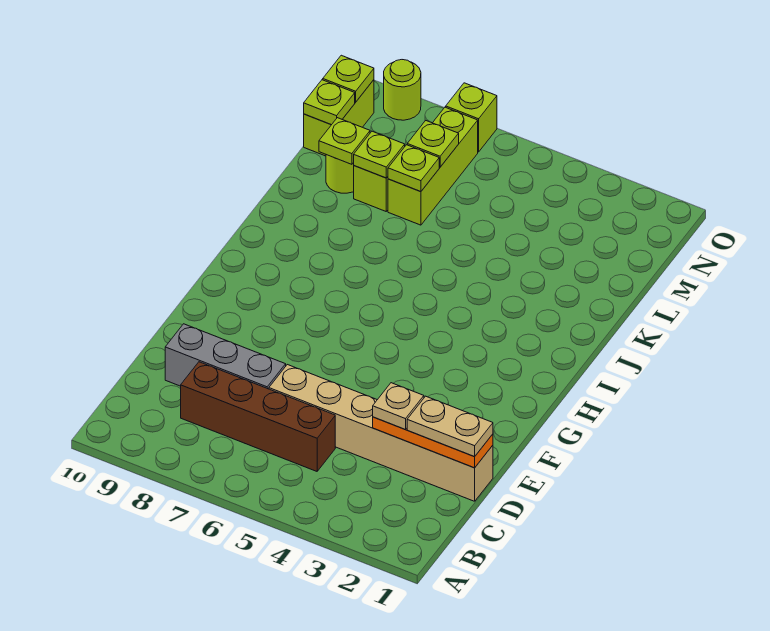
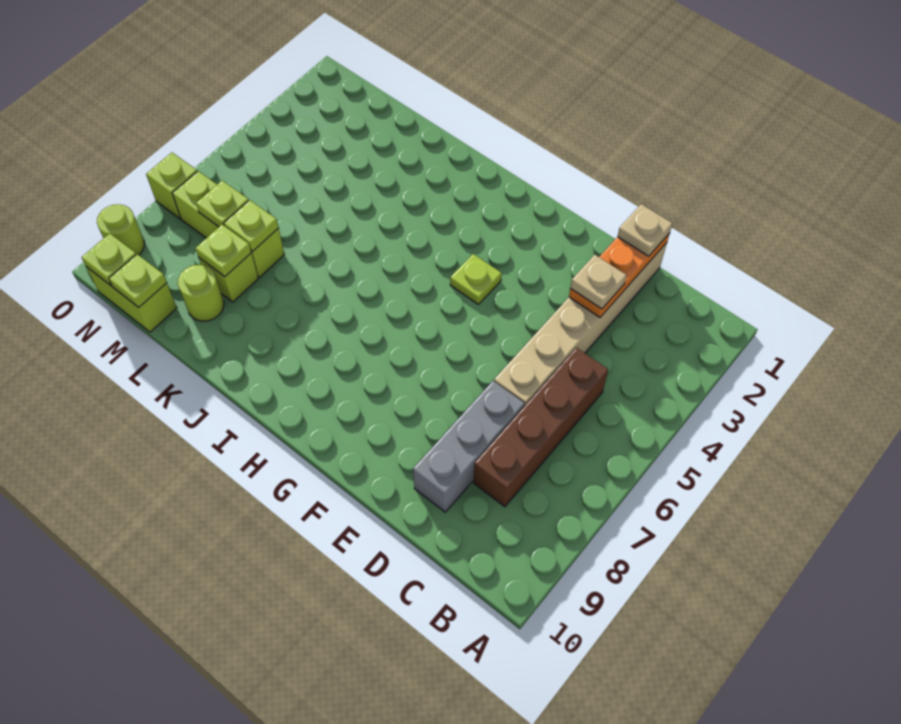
tan plate D1:D2 level 3 -> tan plate D1 level 3
lime plate L9 level 2 -> lime plate G4 level 1

